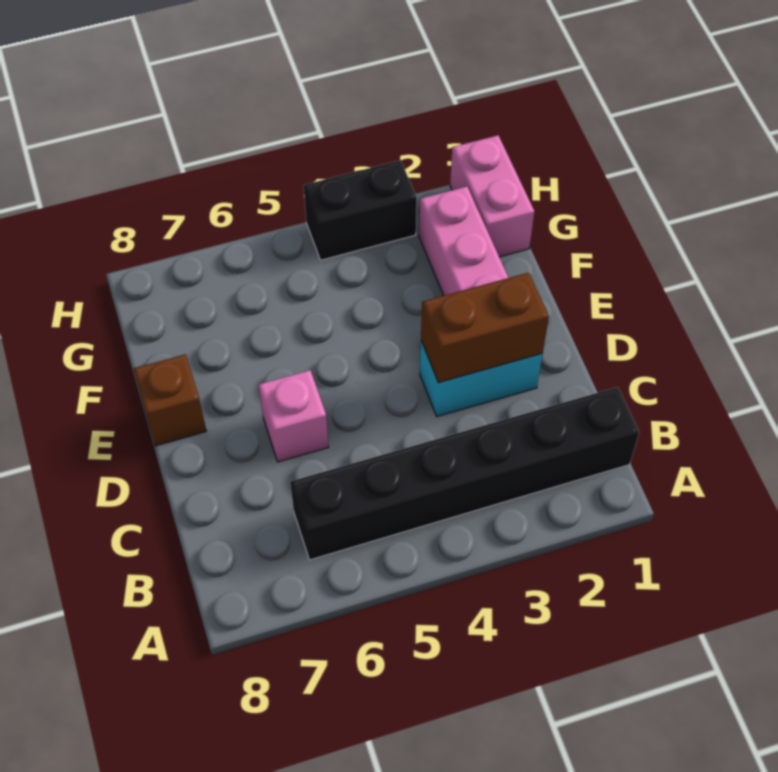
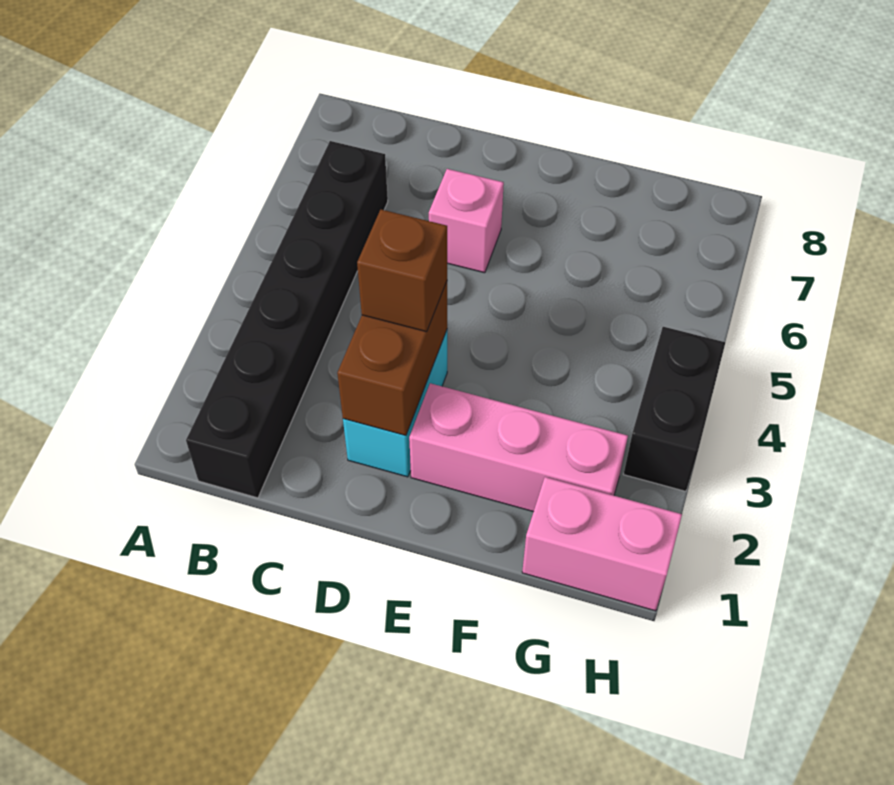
brown brick E8 level 1 -> brown brick D3 level 3

